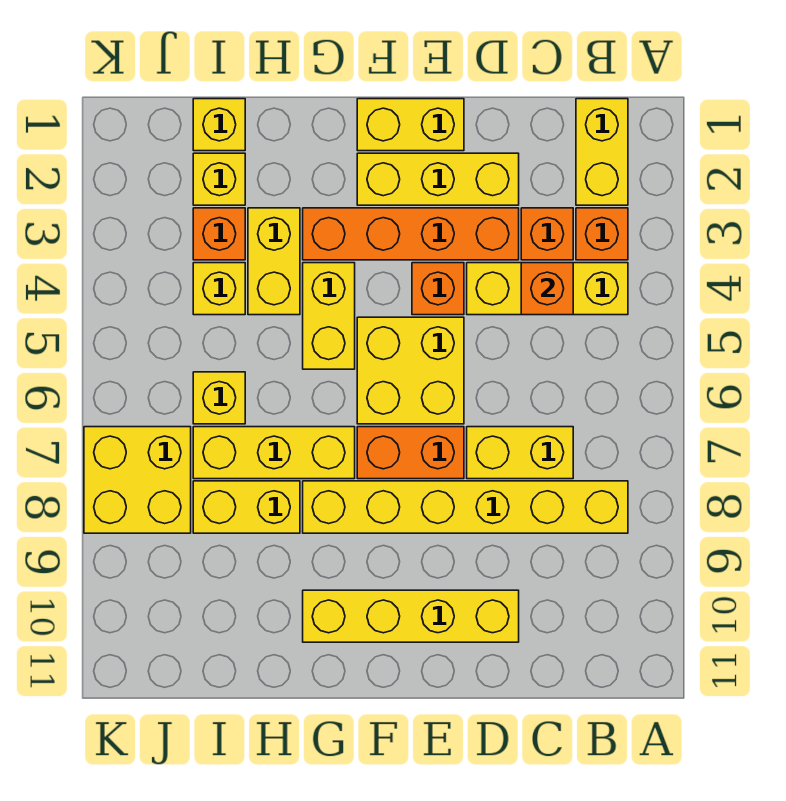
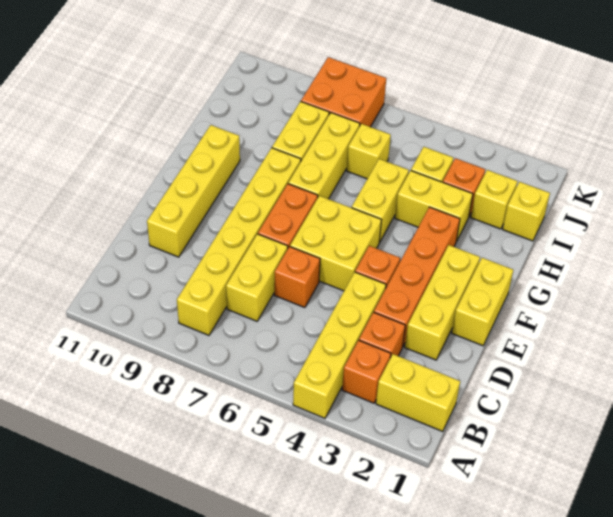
yellow brick B4:D4 level 1 -> yellow brick A4:D4 level 1
orange brick C4 level 2 -> orange brick D6 level 1
yellow brick G4:G5 level 1 -> yellow brick G5:H5 level 1
yellow brick J7:K8 level 1 -> orange brick J7:K8 level 1

